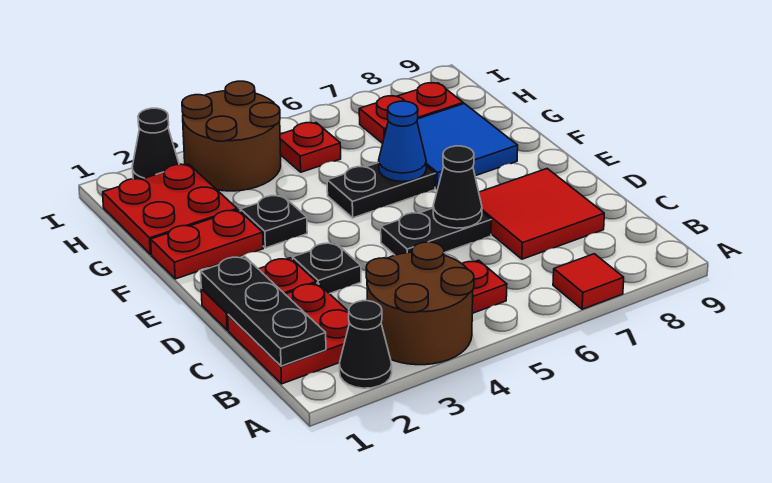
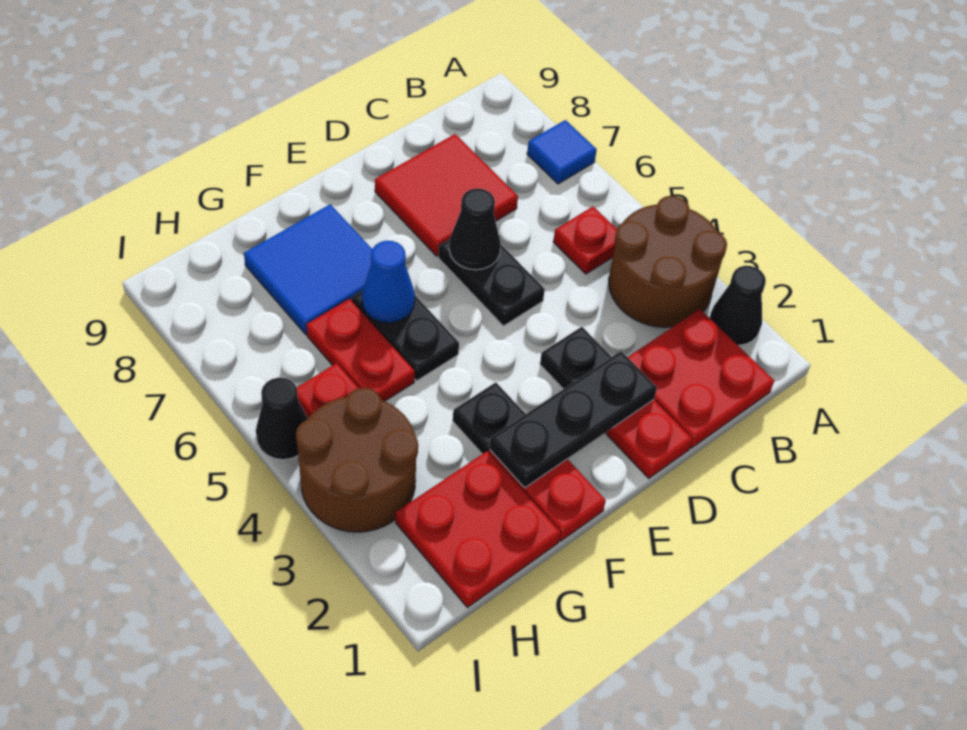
red tile A7 level 1 -> blue tile A7 level 1
black plate B1:D1 level 2 -> black plate D2:F2 level 2
red plate H7:H8 level 1 -> red plate G5:G6 level 1
black cone I2 level 1 -> black cone I5 level 1

